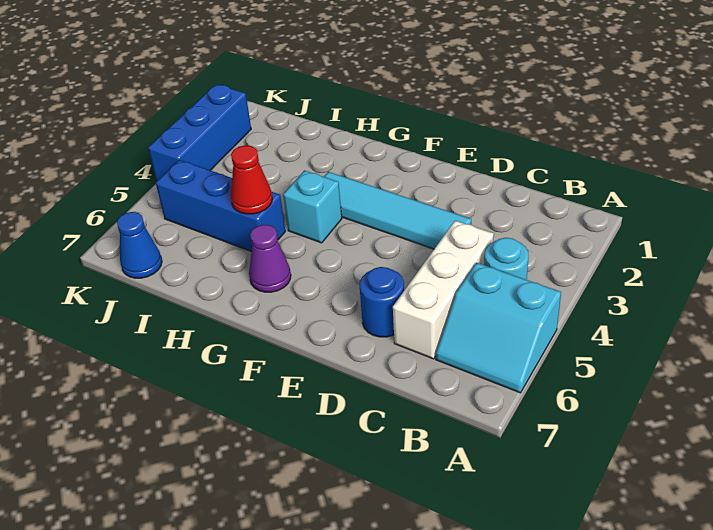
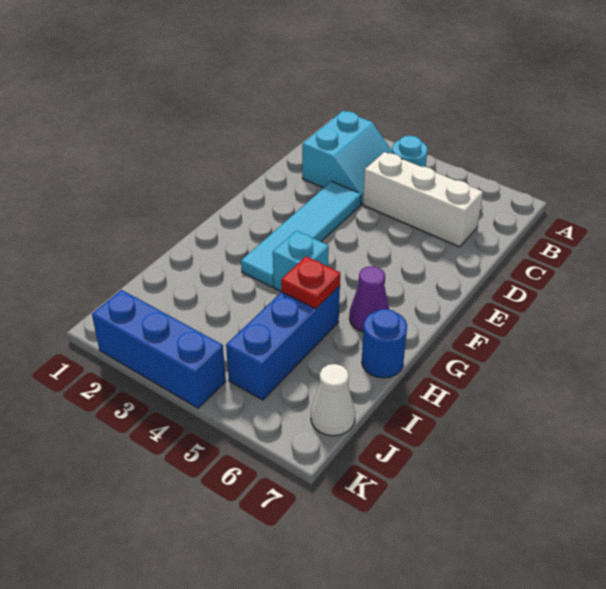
cyan slope A5:B6 level 1 top 5 -> cyan slope B2:C3 level 1 top 2
blue round brick D6 level 1 -> blue round brick H7 level 1
red cone H5 level 2 -> red plate H5 level 2
blue cone J7 level 1 -> white cone J7 level 1

